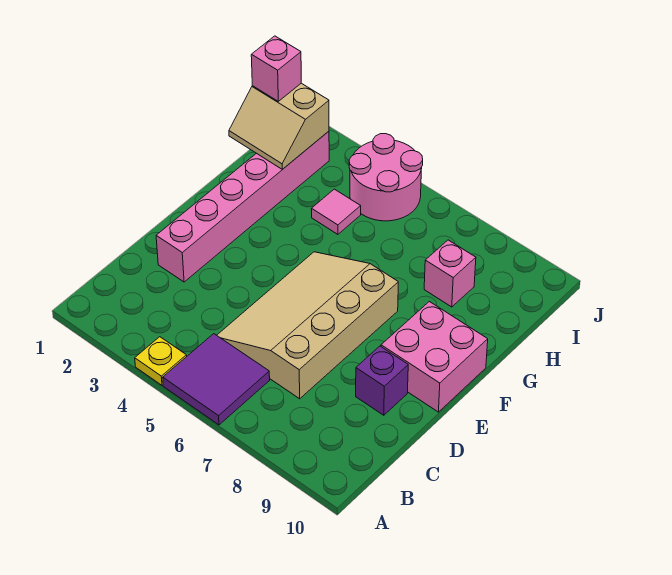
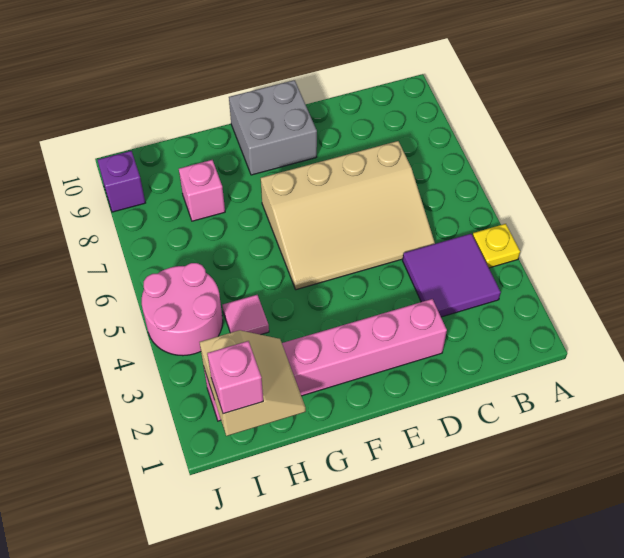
purple tile A5:B6 level 1 -> purple tile B3:C4 level 1
purple brick D9 level 1 -> purple brick J9 level 1
pink brick E9:F10 level 1 -> grey brick E9:F10 level 1

